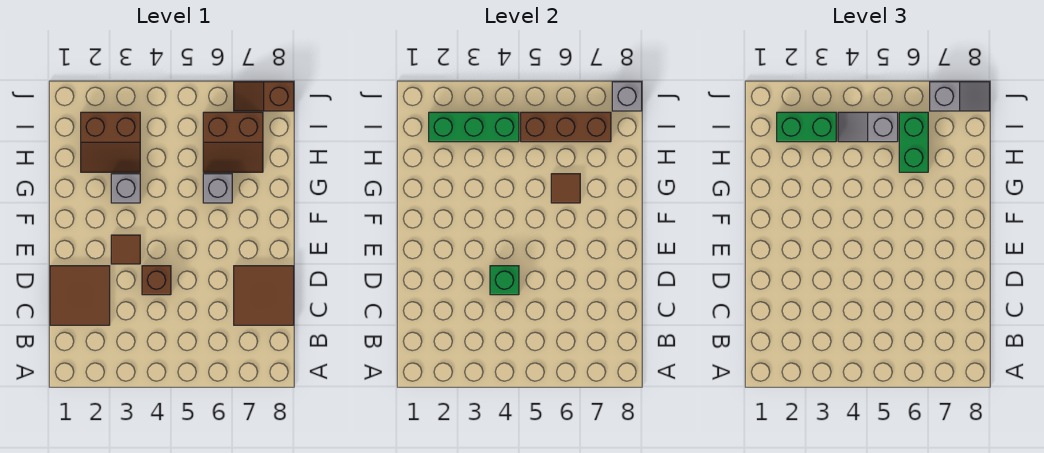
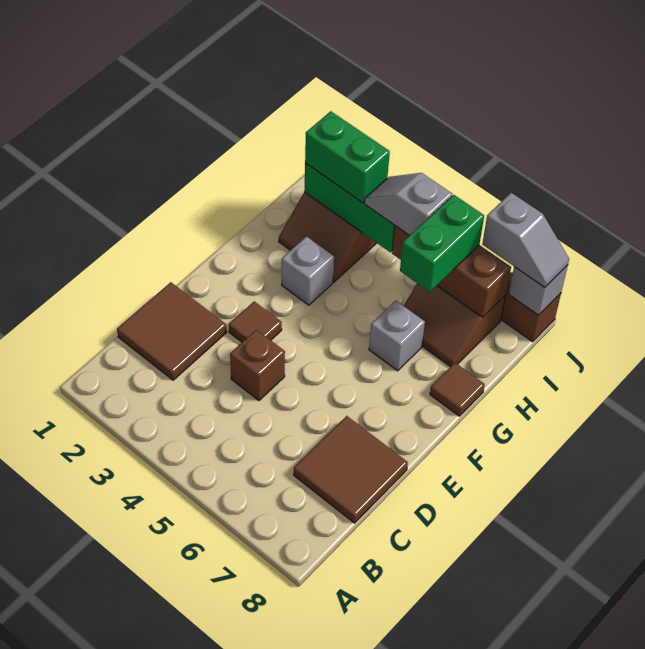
green brick D4 level 2 -> none
brown tile G6 level 2 -> brown tile G8 level 1

